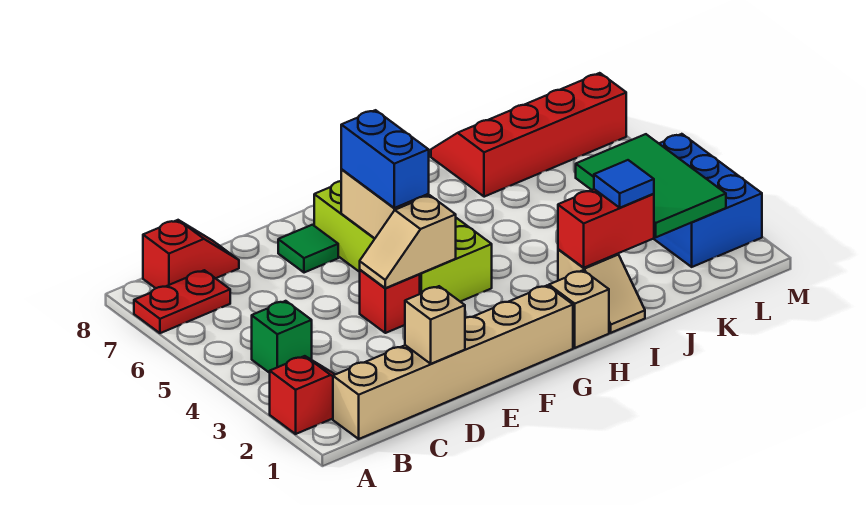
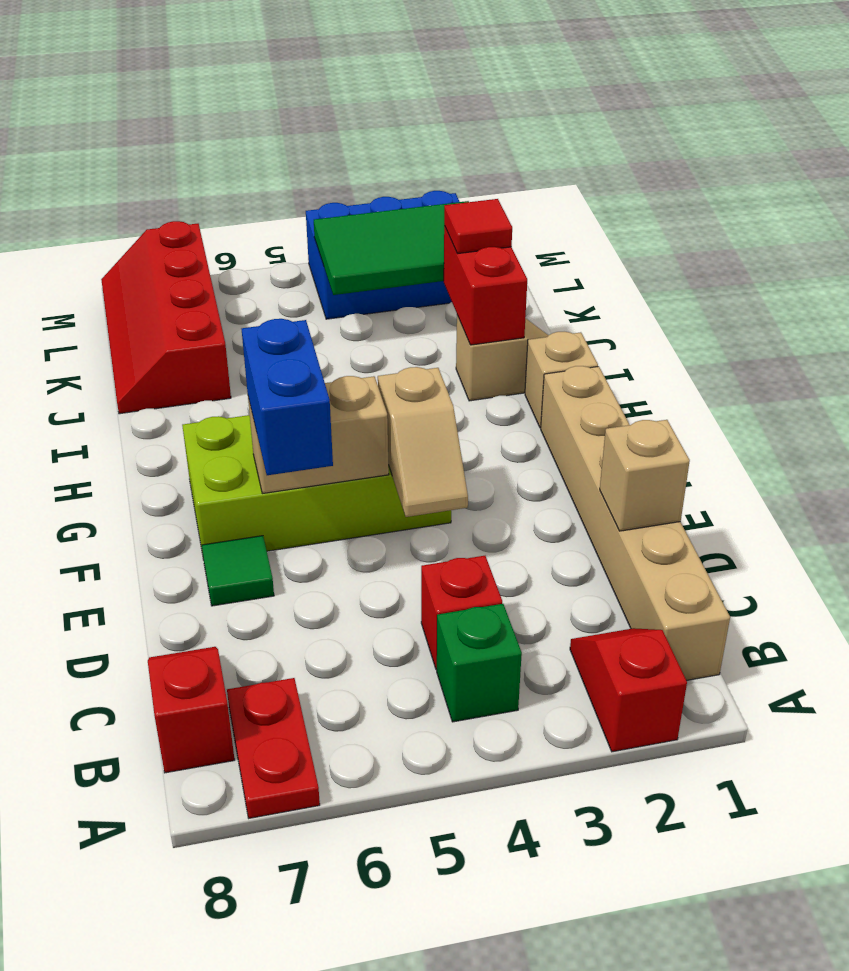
red brick E4 level 1 -> red brick C4 level 1
blue brick F5:F6 level 3 -> blue brick E6:F6 level 3
blue tile J2 level 3 -> red tile J2 level 3

